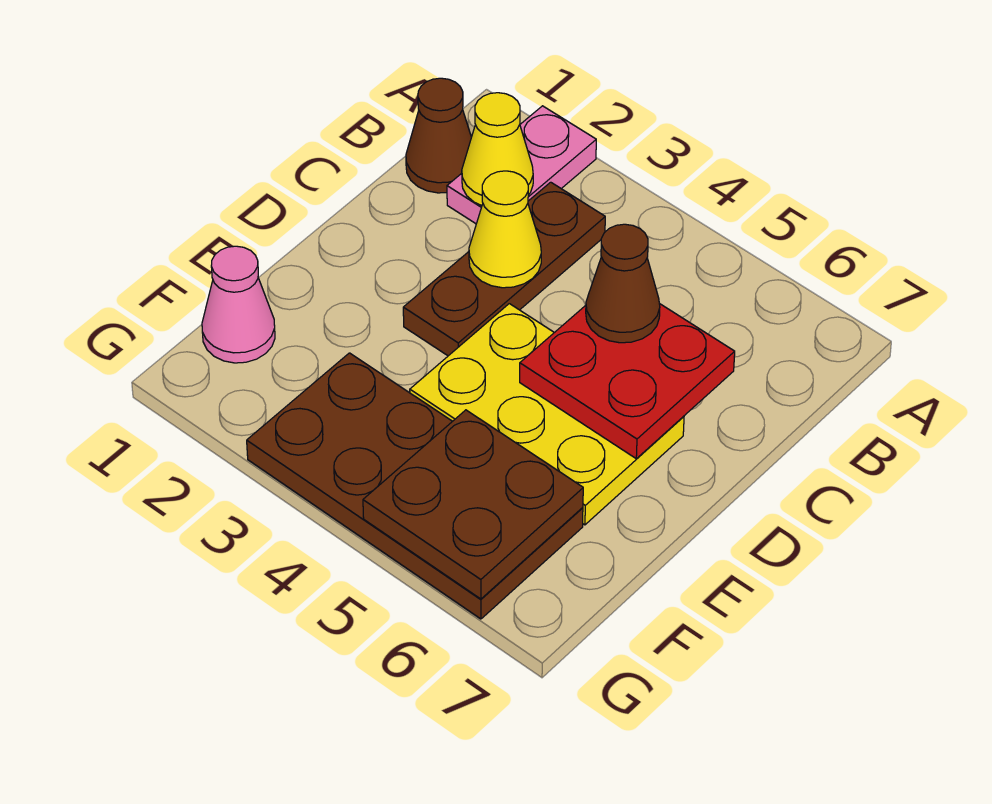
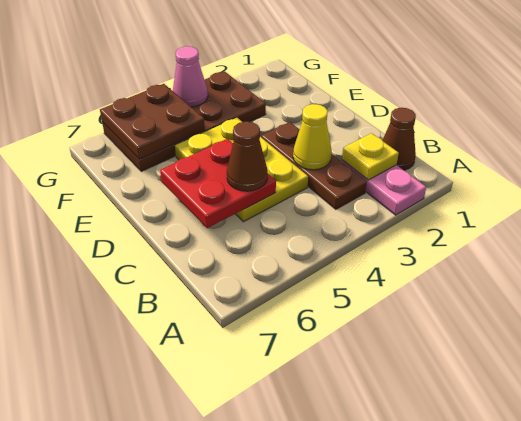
yellow cone B2 level 2 -> yellow plate B2 level 2
yellow plate D4:E6 level 1 -> yellow plate C4:E5 level 1
pink cone F1 level 1 -> pink cone G4 level 2

